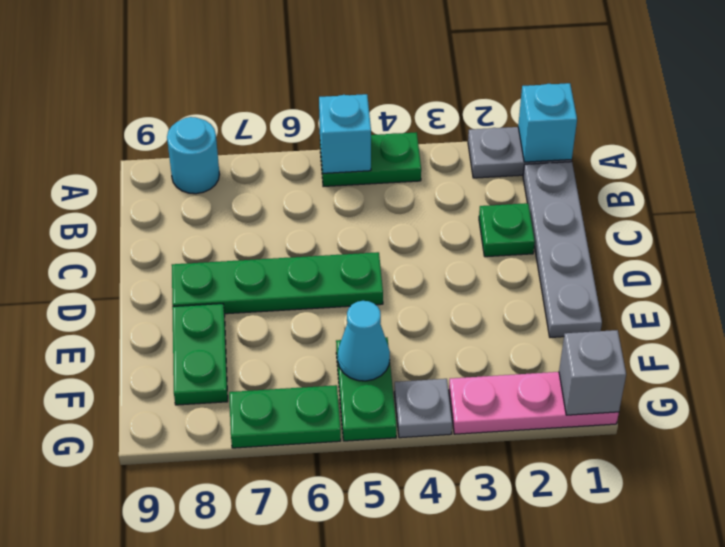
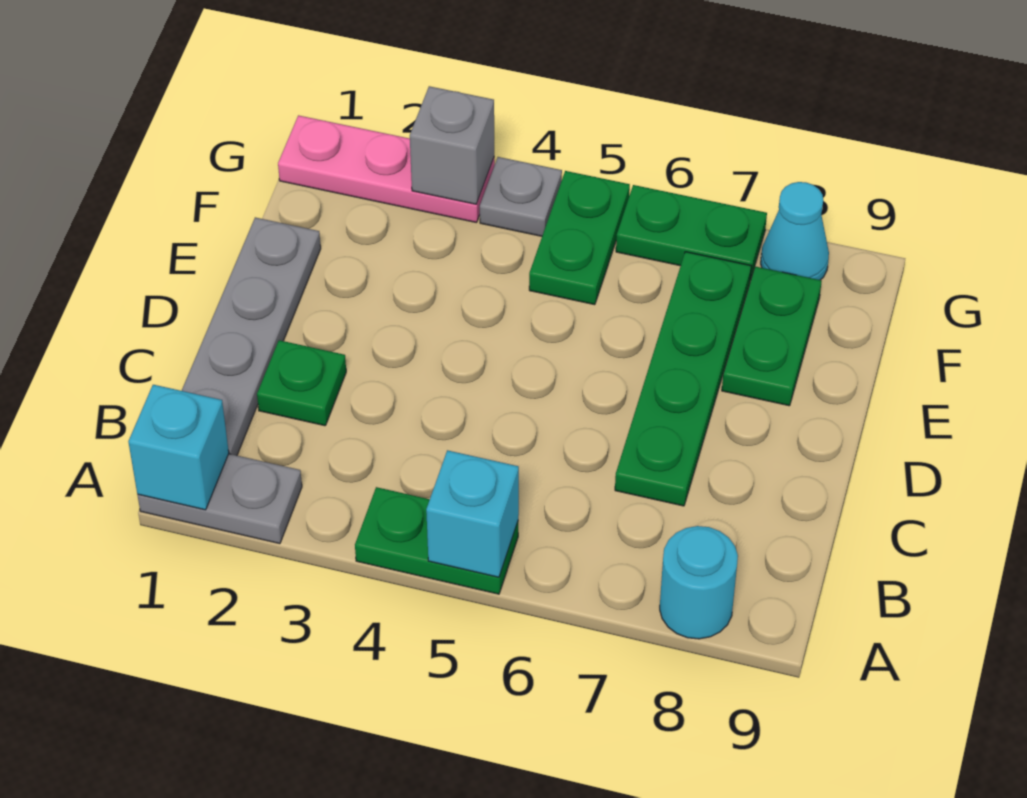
green plate D5:D8 level 1 -> green plate C7:F7 level 1
cyan cone F5 level 2 -> cyan cone G8 level 1
grey brick G1 level 2 -> grey brick G3 level 2

